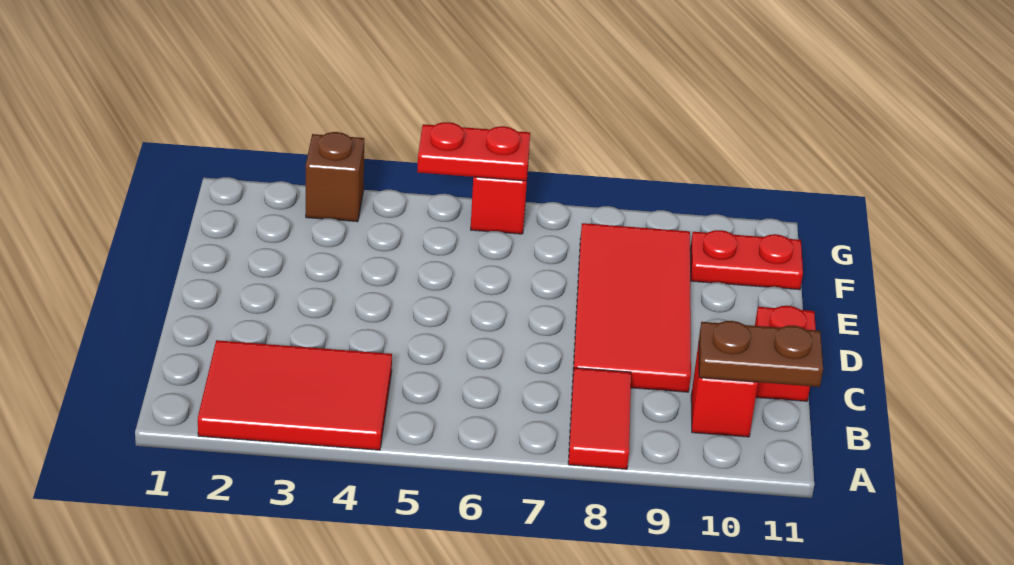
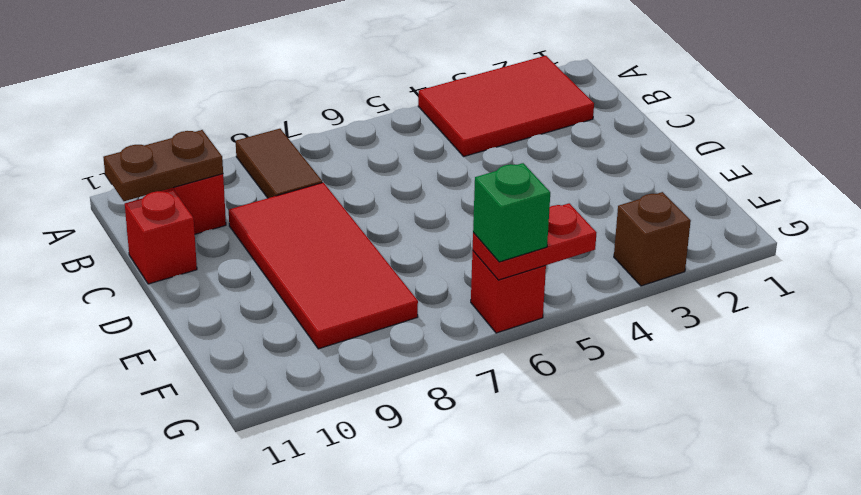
red tile A8:B8 level 1 -> brown tile A8:B8 level 1
red plate F10:F11 level 1 -> none
none -> green brick G6 level 3

